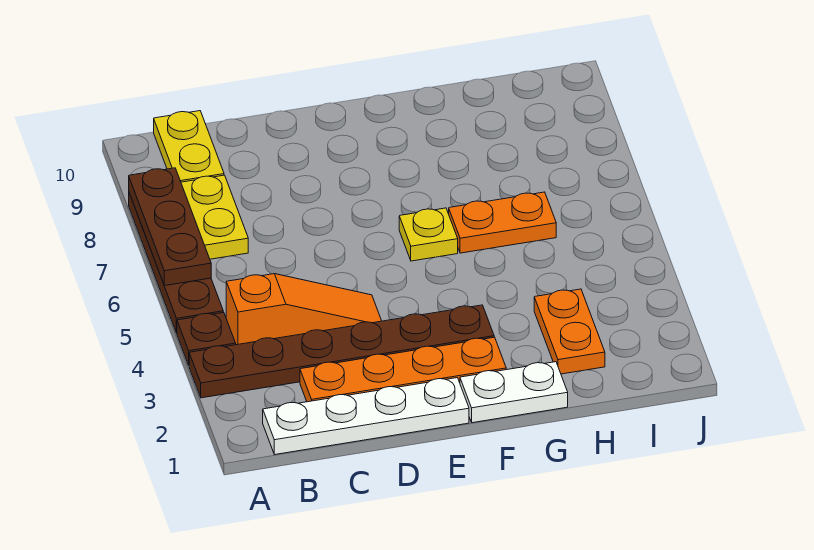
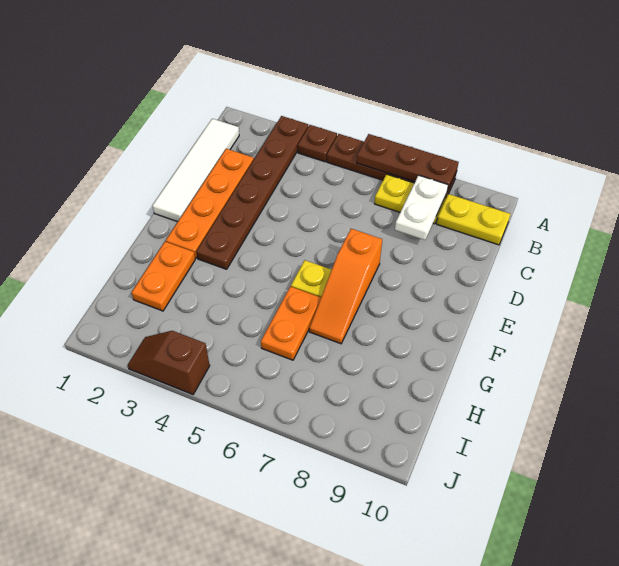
white plate B1:E1 level 1 -> white tile B1:E1 level 1
orange slope B4:D4 level 1 top B -> orange slope E7:G7 level 1 top E
white plate F1:G1 level 1 -> white plate B8:C8 level 2
orange plate H2:H3 level 1 -> orange plate G2:H2 level 1
none -> brown slope J3:J4 level 1 top 4

